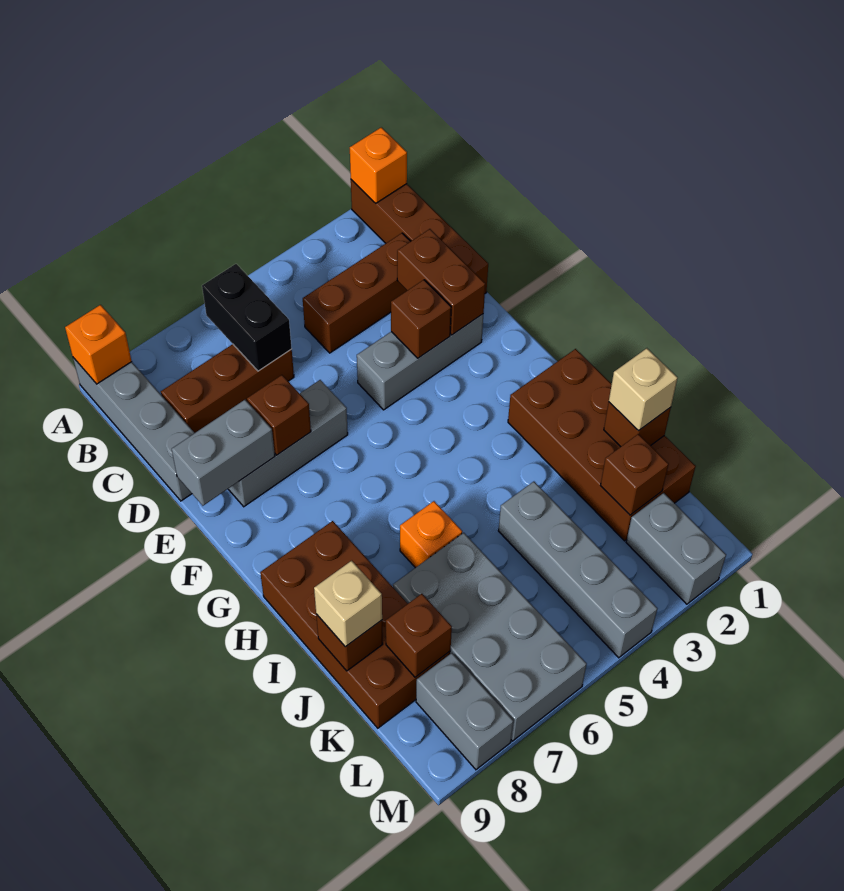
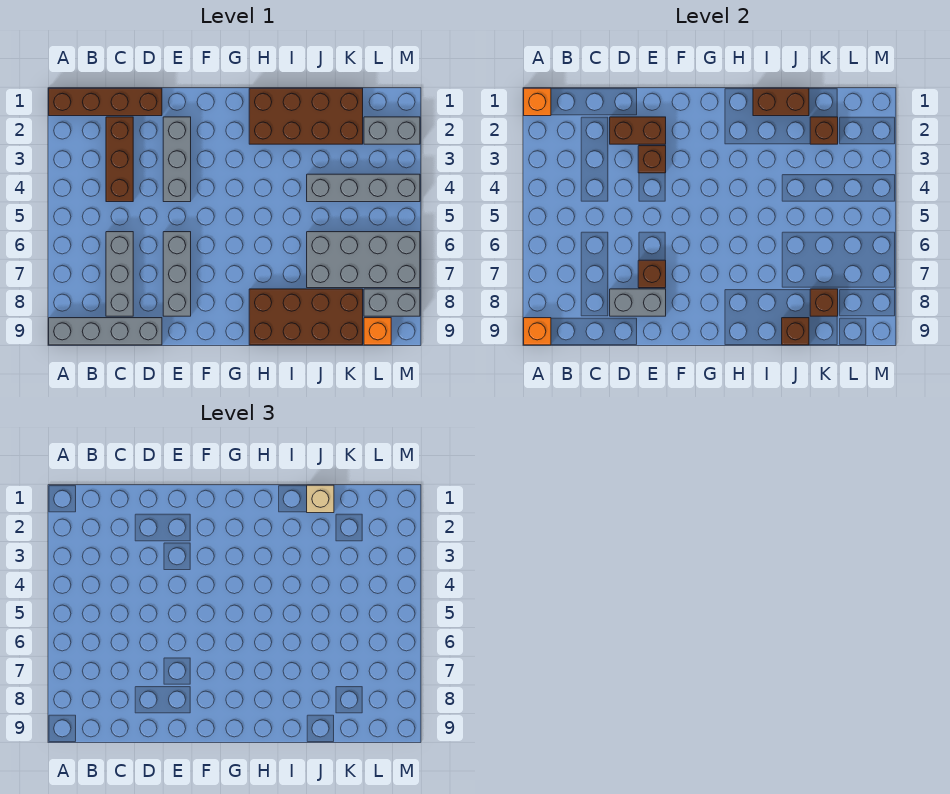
black brick B6:C6 level 2 -> none
brown brick C6:C8 level 1 -> grey brick C6:C8 level 1
grey brick E8:E9 level 2 -> grey brick D8:E8 level 2
orange brick I6 level 1 -> orange brick L9 level 1
brown brick J1 level 2 -> brown brick I1:J1 level 2
tan brick J9 level 3 -> none

